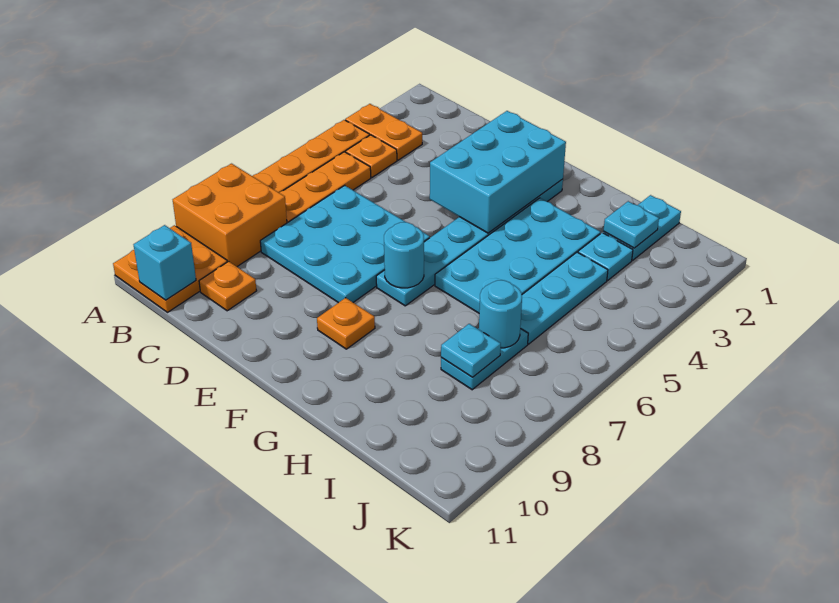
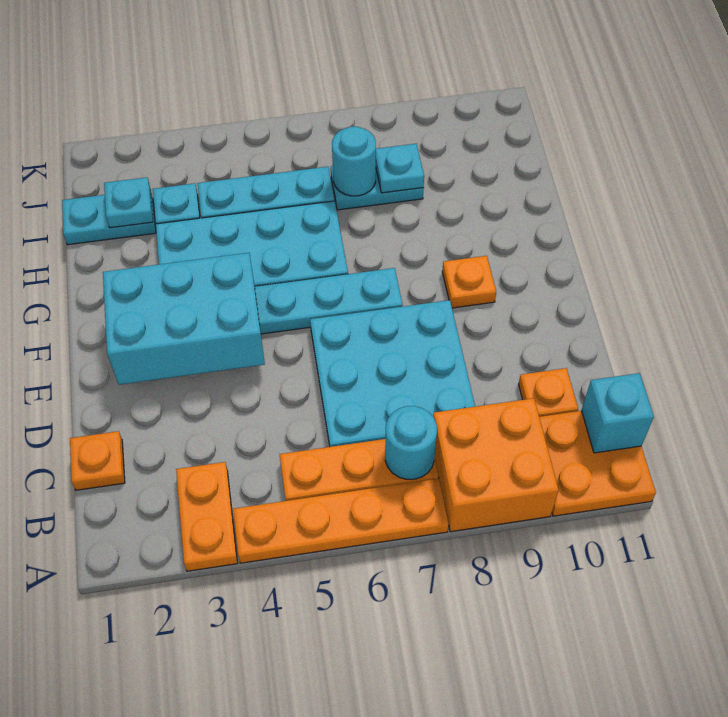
orange plate B4 level 1 -> orange plate C1 level 1
cyan round brick F7 level 2 -> cyan round brick B7 level 2

